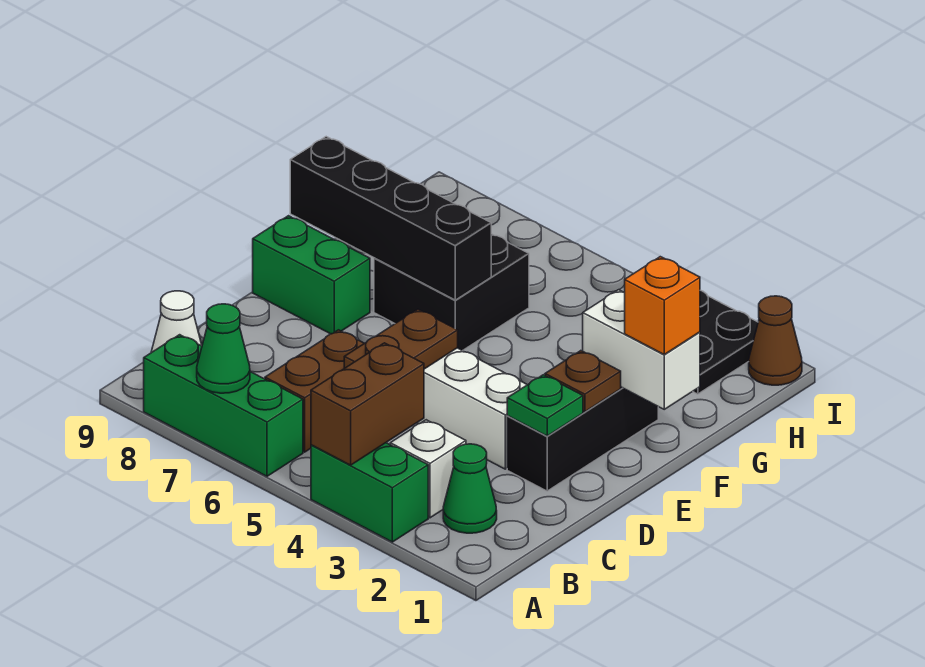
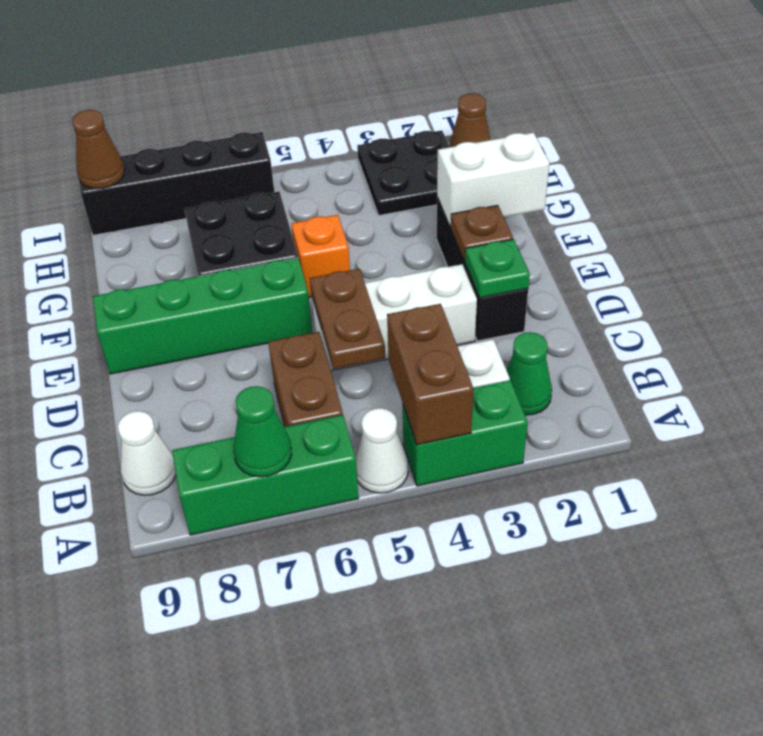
none -> white cone A5 level 1
green brick E8:E9 level 1 -> green brick E6:E9 level 1
orange brick F1 level 3 -> orange brick F5 level 1
black brick F6:F9 level 2 -> black brick I6:I9 level 1
none -> brown cone I9 level 2

